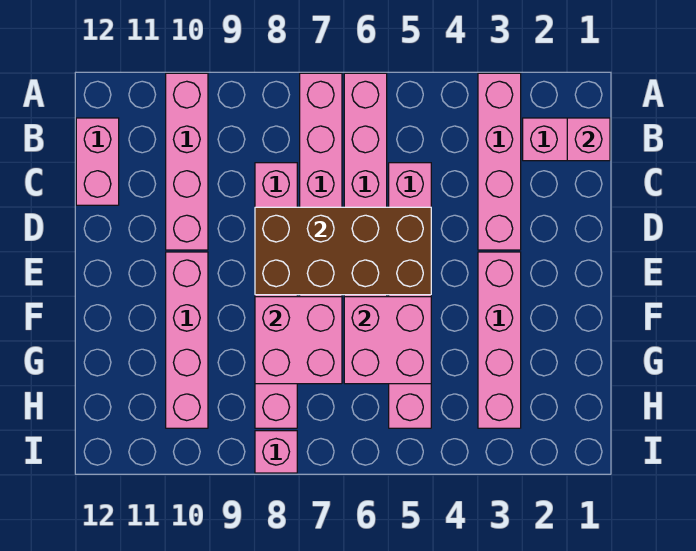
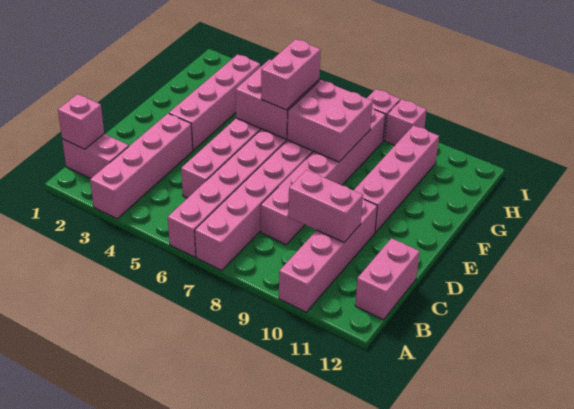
none -> pink brick C9:C10 level 2
brown brick D5:E8 level 2 -> none
none -> pink brick F6:G6 level 3
none -> pink brick I9 level 1

